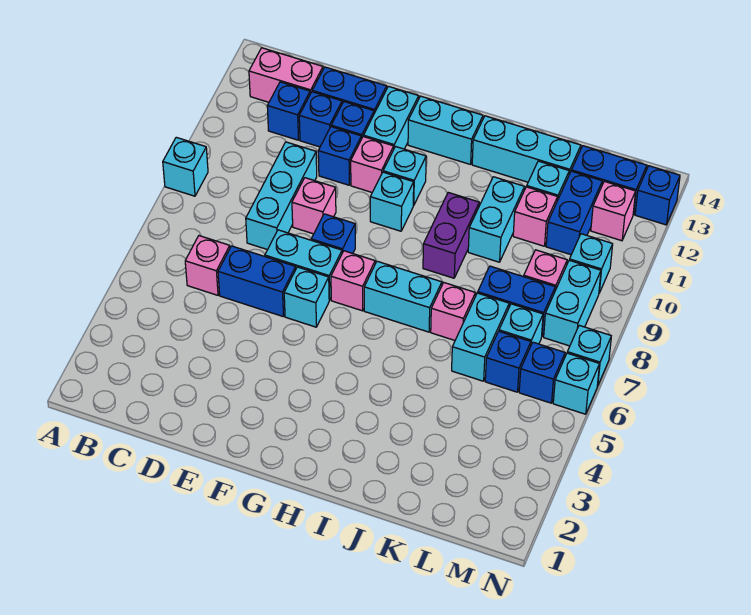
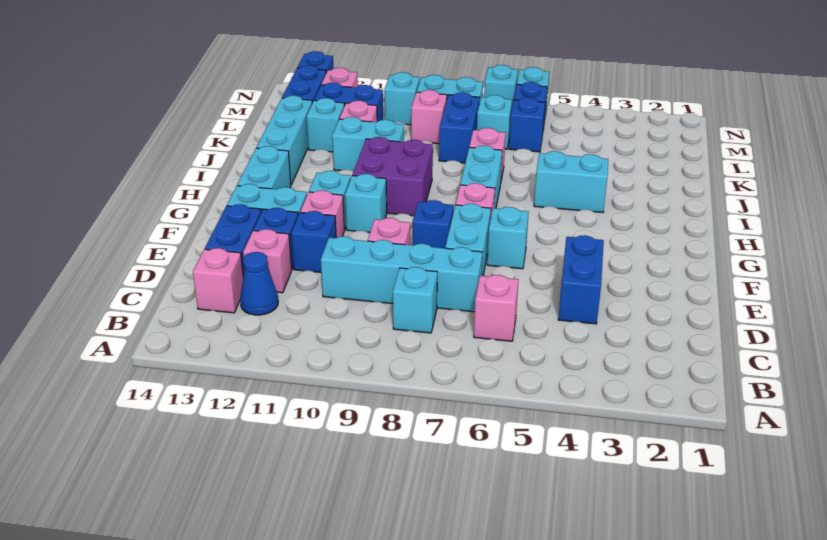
cyan brick A9 level 1 -> cyan brick C8 level 1
pink brick B13:C13 level 1 -> pink brick C13 level 1
blue brick C12 level 1 -> blue cone C12 level 1
blue brick D6:E6 level 1 -> blue brick D4:E4 level 1
cyan brick D8:D10 level 1 -> cyan brick D7:D10 level 1
blue brick D12 level 1 -> pink brick D12 level 1
purple brick I9:I10 level 1 -> purple brick H9:I10 level 1
cyan brick K6:K7 level 1 -> cyan brick I4:I5 level 1

